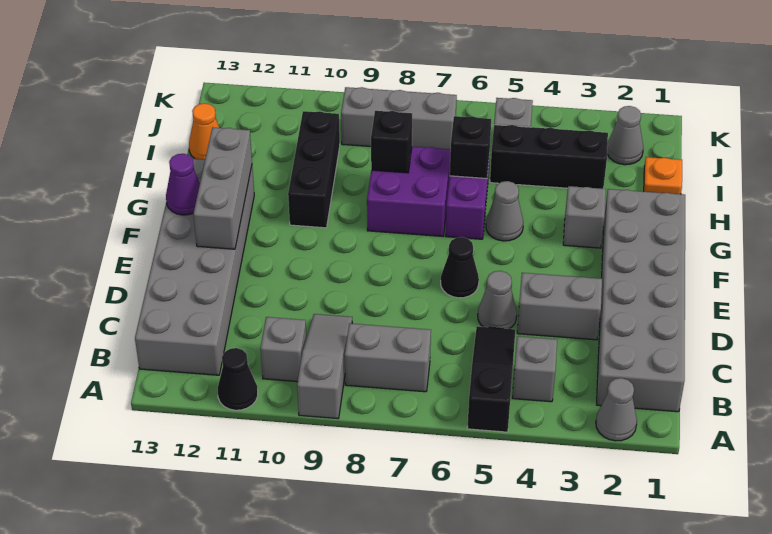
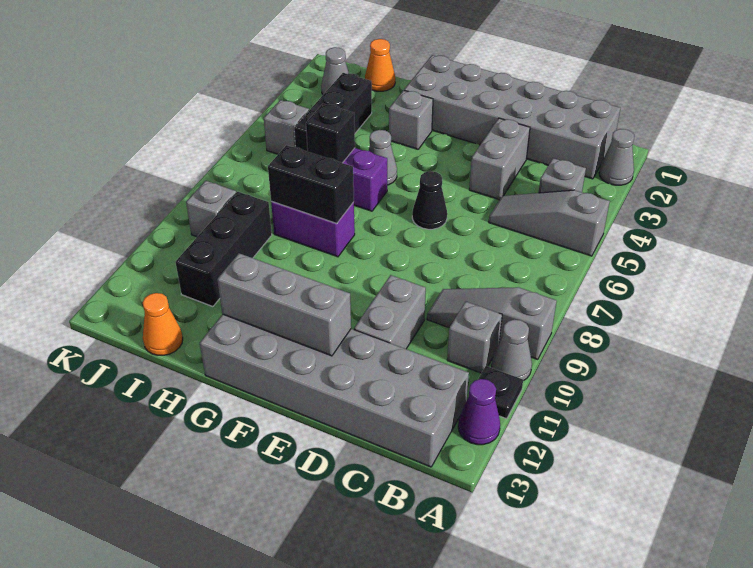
black slope A5:C5 level 1 top A -> grey slope A5:C5 level 1 top A
black cone A11 level 1 -> black plate A11 level 1
grey brick B7:B8 level 1 -> grey brick D10:D11 level 1
grey cone D5 level 1 -> grey cone A10 level 1
purple cone F13 level 2 -> purple cone A12 level 1
purple brick G7:H8 level 1 -> purple brick G8:H8 level 1
black brick G10:I10 level 1 -> black brick I9:I11 level 1
black brick H8 level 2 -> black brick G8:H8 level 2
orange plate I1 level 1 -> orange cone I1 level 1
grey brick J7:J9 level 1 -> grey brick J9 level 1

